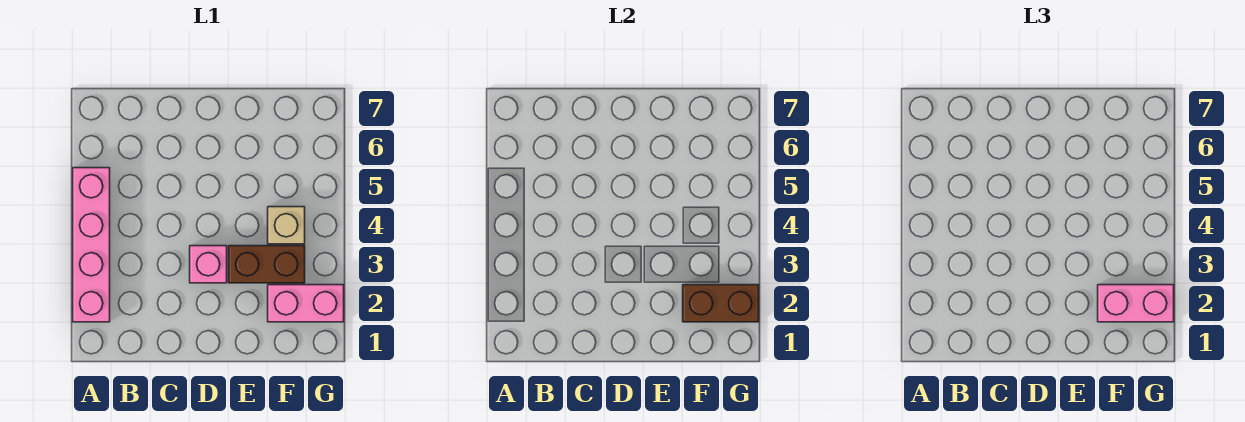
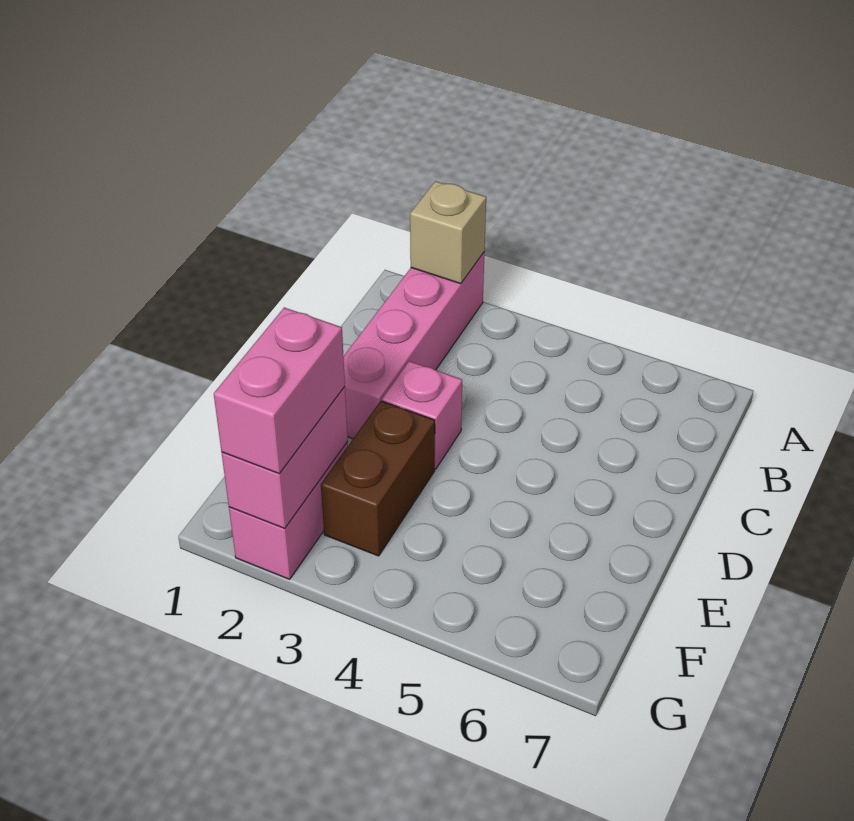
pink brick A2:A5 level 1 -> pink brick A2:D2 level 1
brown brick F2:G2 level 2 -> pink brick F2:G2 level 2
tan brick F4 level 1 -> tan brick A2 level 2

